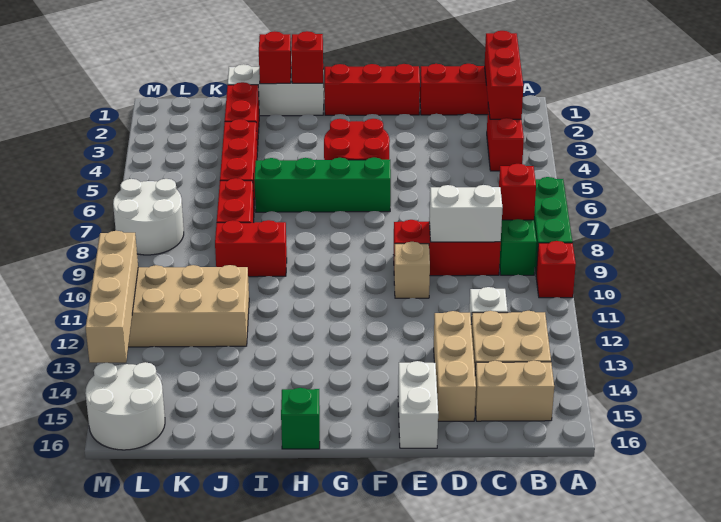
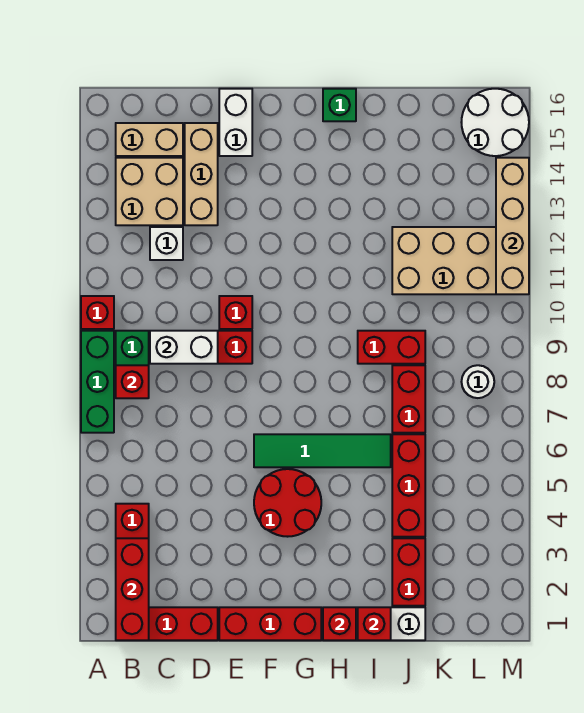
tan brick E10 level 1 -> red brick E10 level 1
green brick F6:I6 level 1 -> green tile F6:I6 level 1
white round brick L7:M8 level 1 -> white round brick L8 level 1

